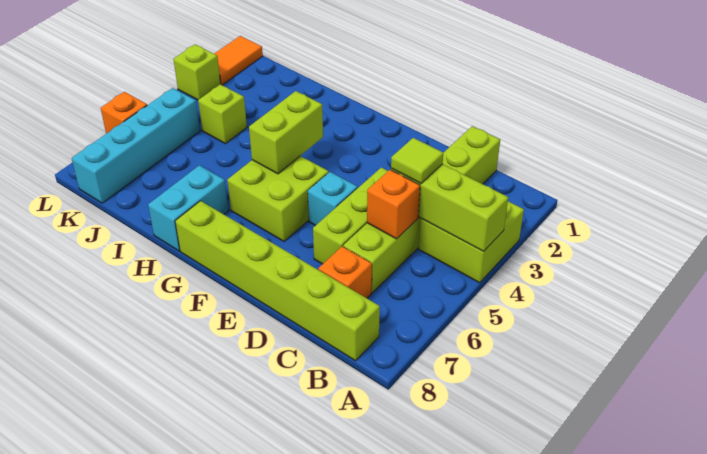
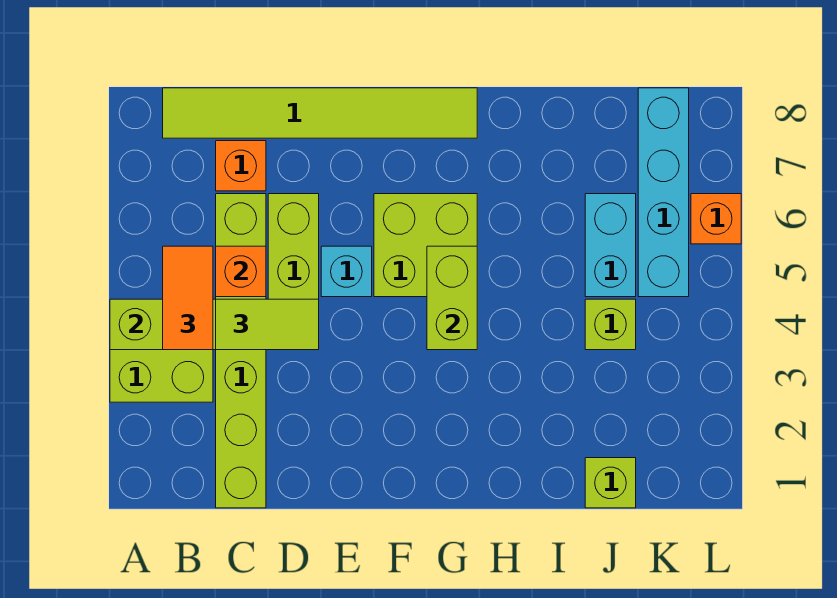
lime brick B8:G8 level 1 -> lime tile B8:G8 level 1
lime tile C4 level 3 -> lime tile C4:D4 level 3
cyan brick H7:H8 level 1 -> cyan brick J5:J6 level 1
orange tile L1:L2 level 1 -> orange tile B4:B5 level 3
lime brick L3 level 1 -> lime brick J1 level 1

